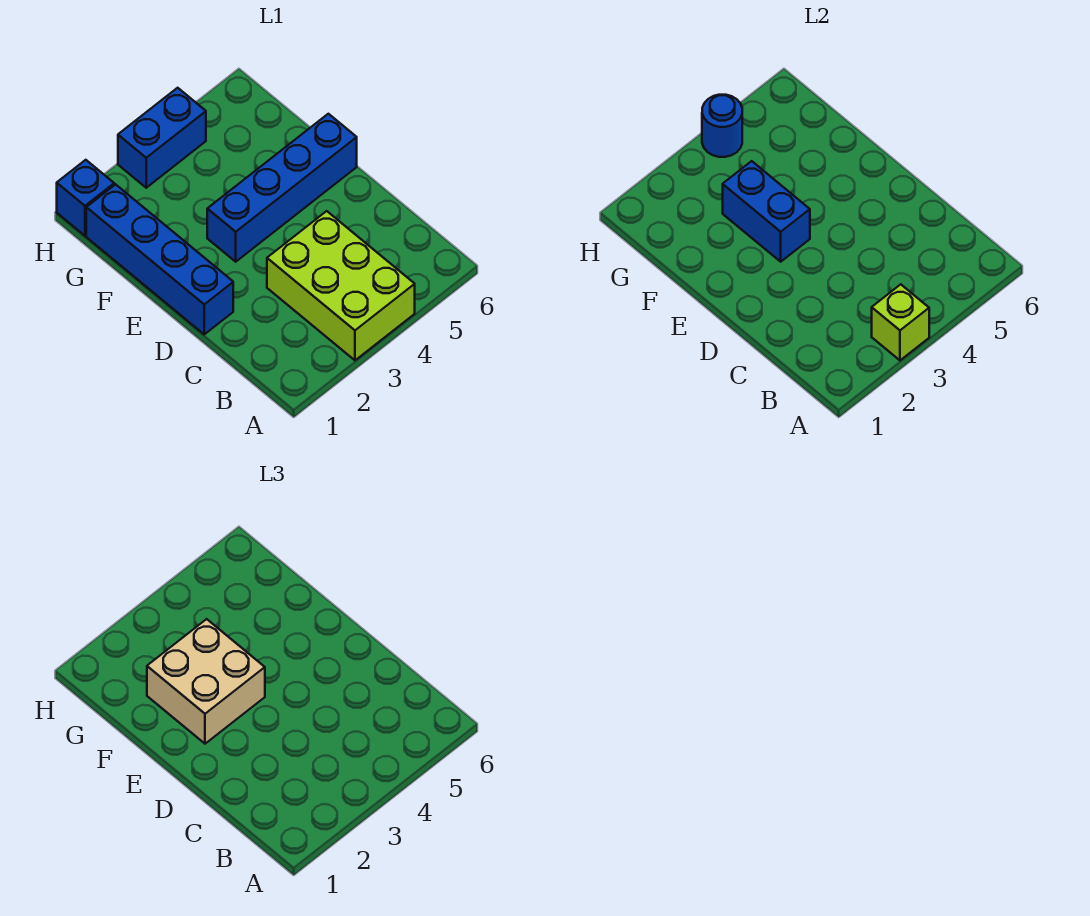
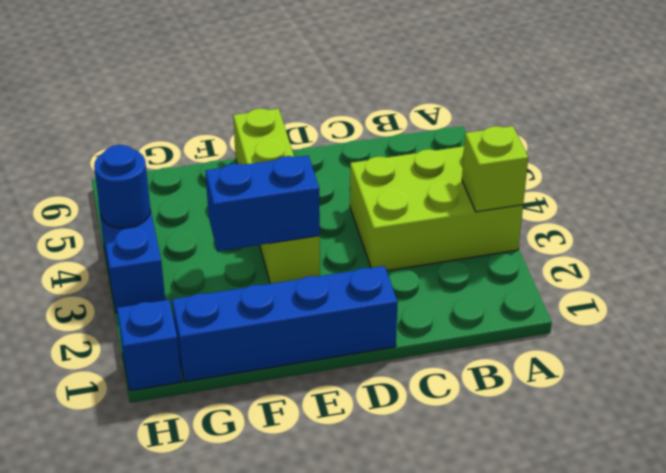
tan brick E2:F3 level 3 -> none
blue brick E3:E6 level 1 -> lime brick E3:E6 level 1

